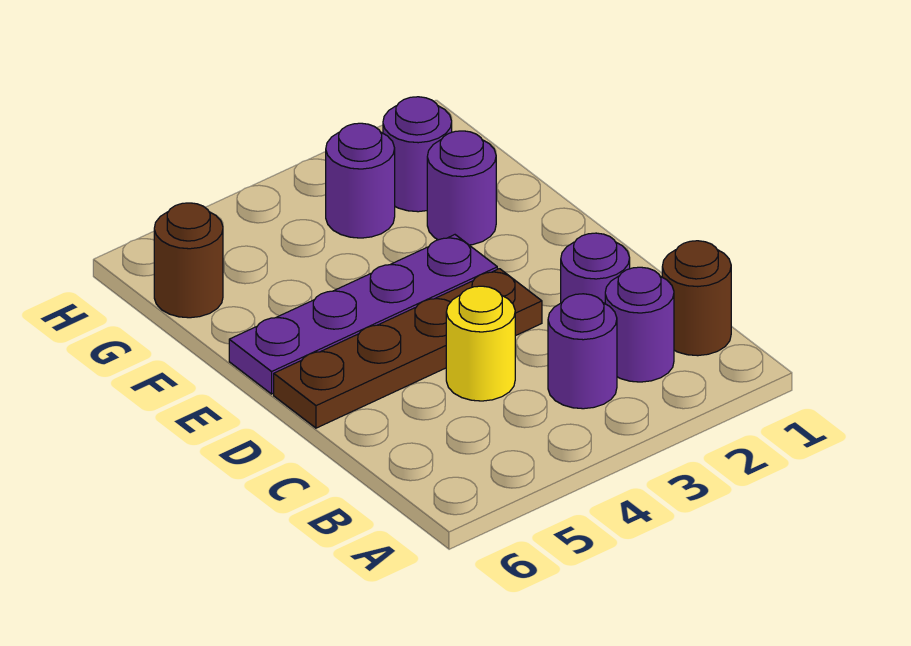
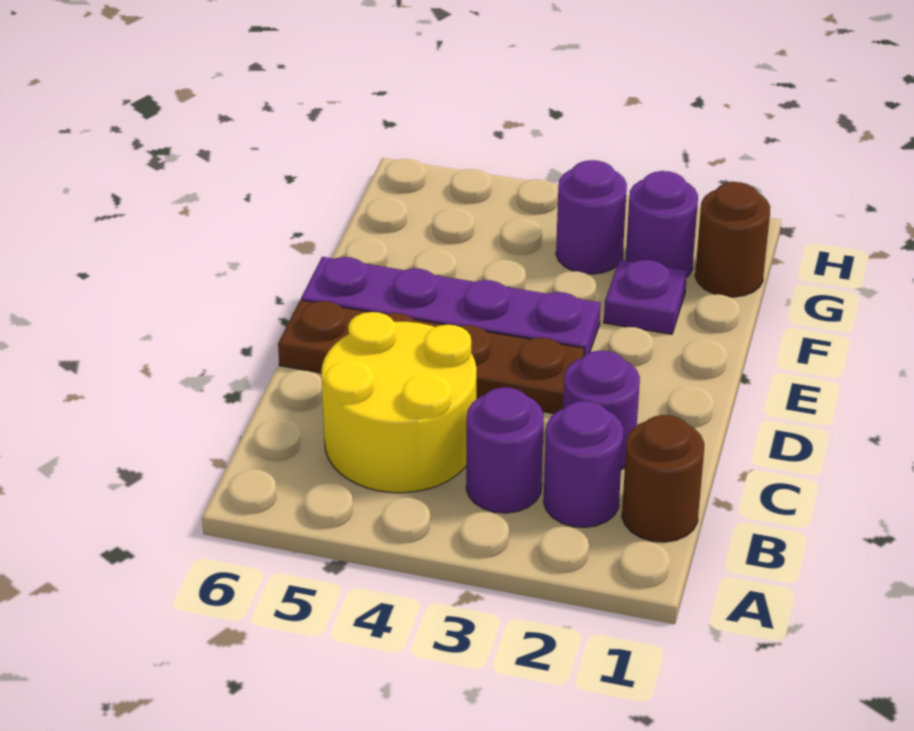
yellow round brick C4 level 1 -> yellow round brick B4:C5 level 1
purple round brick F2 level 1 -> purple plate F2 level 1
brown round brick G6 level 1 -> brown round brick G1 level 1

